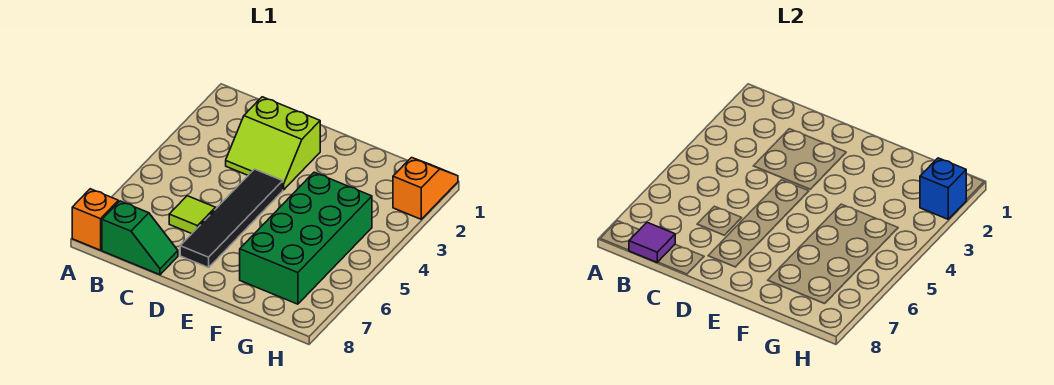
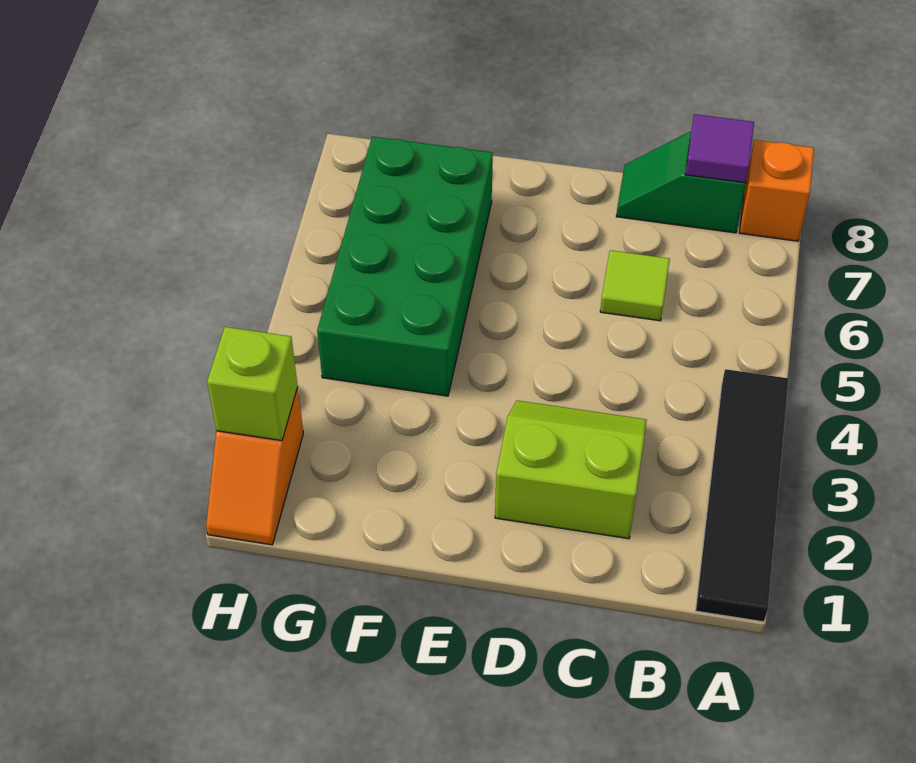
black tile D4:D7 level 1 -> black tile A1:A4 level 1
blue brick H2 level 2 -> lime brick H2 level 2

